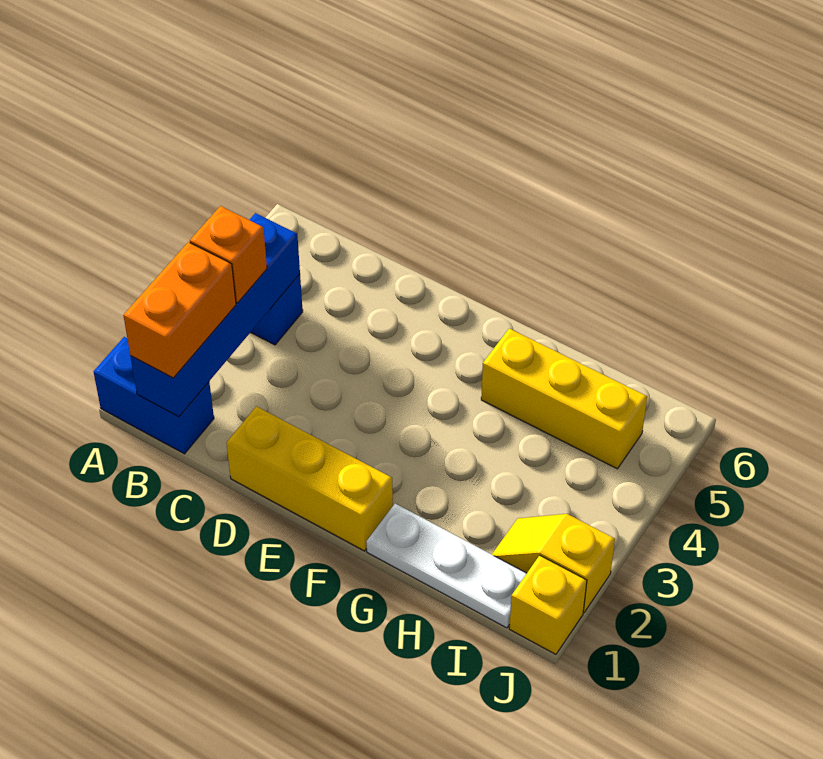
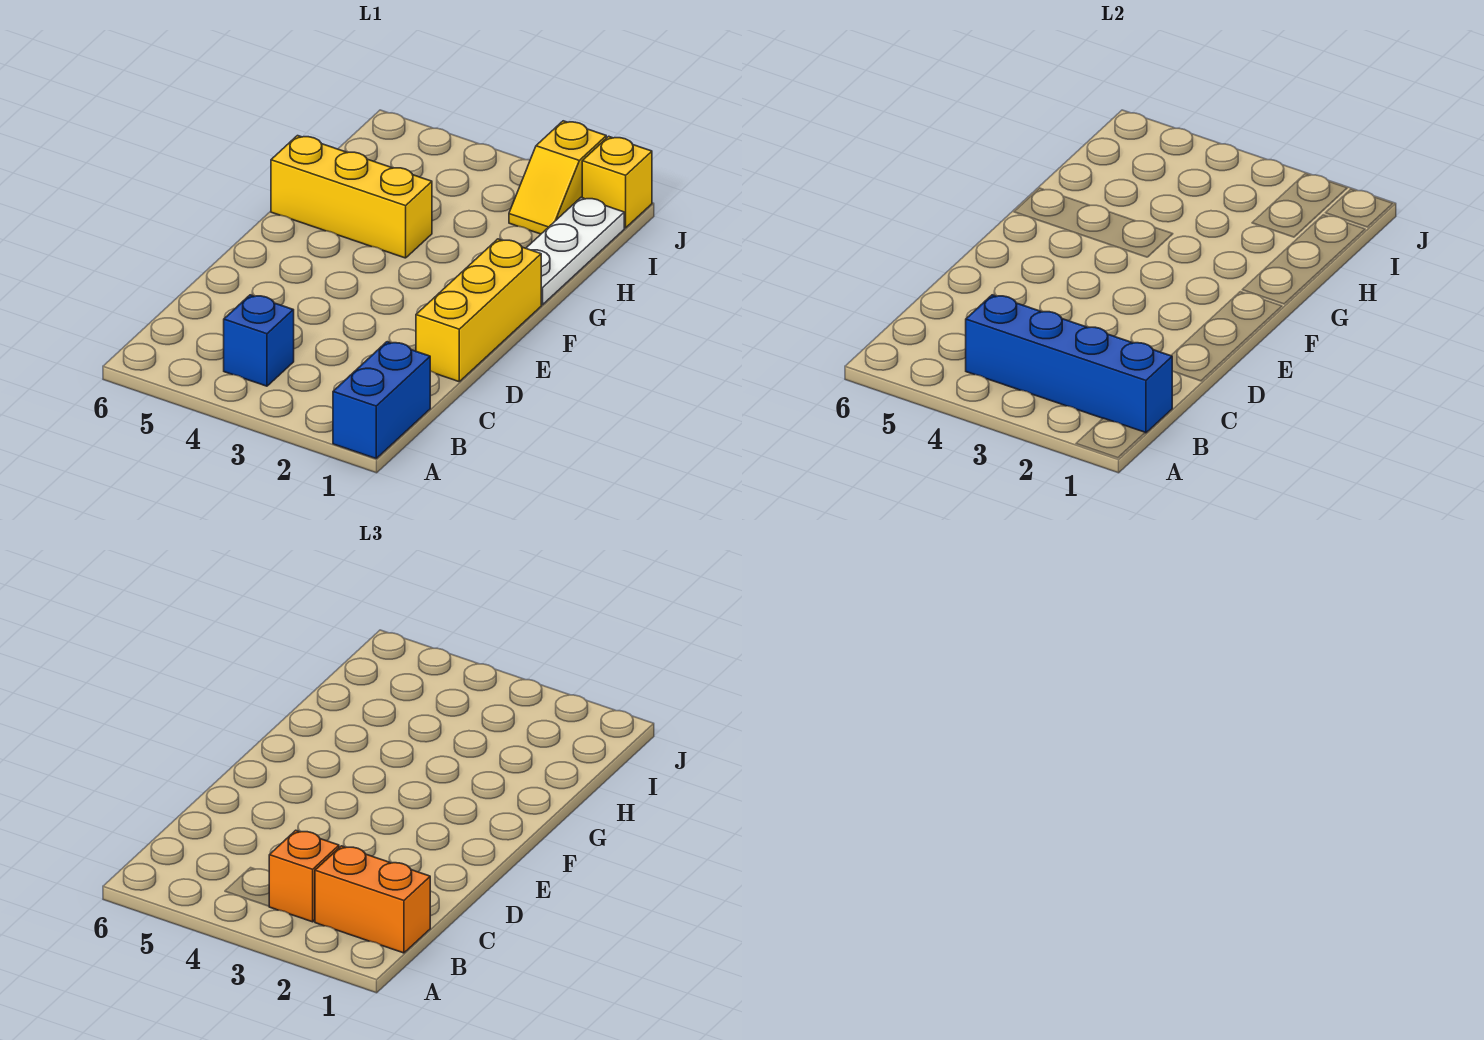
yellow brick G5:I5 level 1 -> yellow brick G4:G6 level 1

